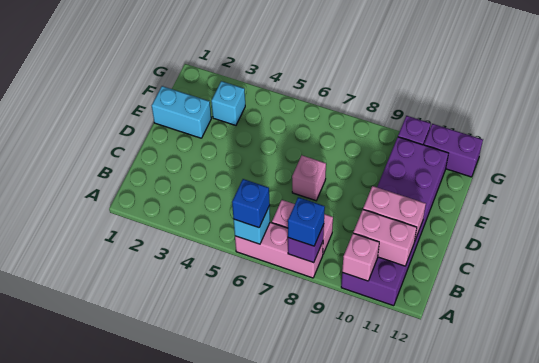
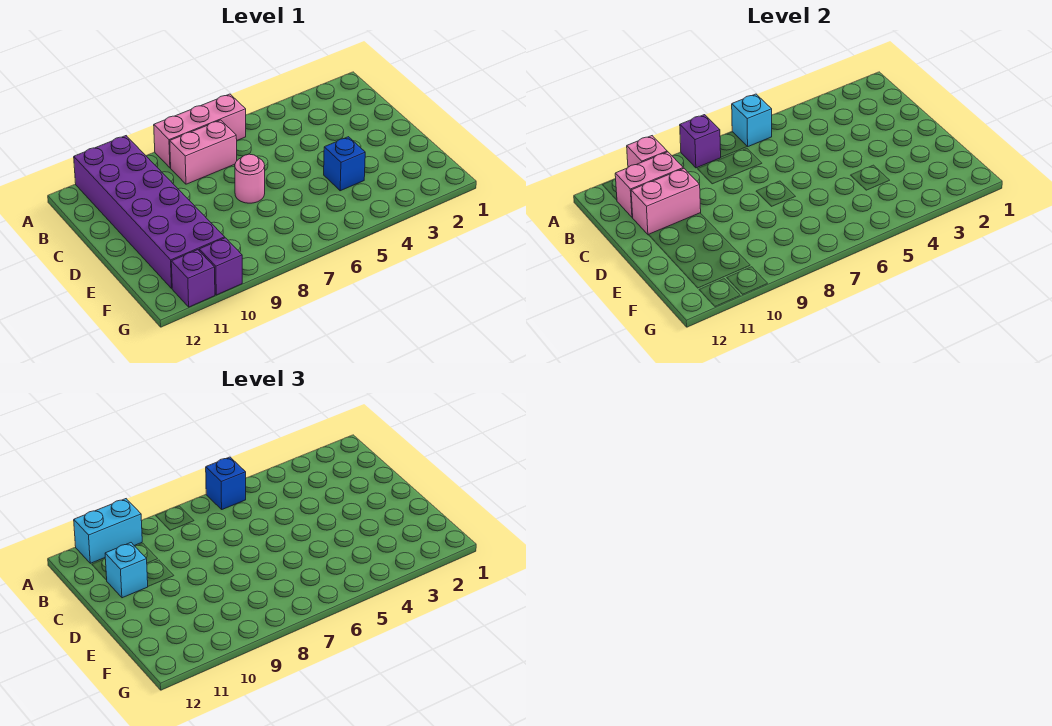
blue brick A8 level 3 -> blue brick E4 level 1
pink brick D7 level 1 -> pink round brick D7 level 1
cyan brick E1:E2 level 1 -> cyan brick A10:A11 level 3
cyan brick F3 level 1 -> cyan brick C11 level 3
purple brick G11:G12 level 1 -> purple brick G11 level 1

